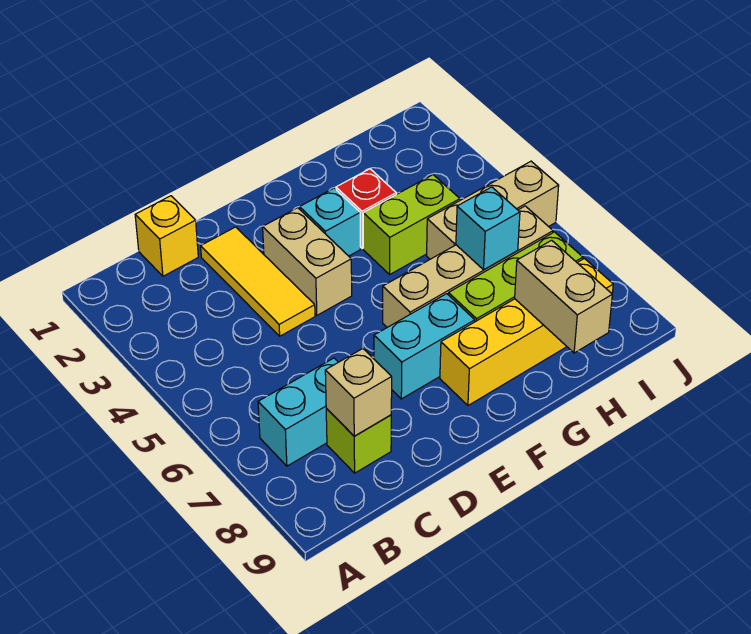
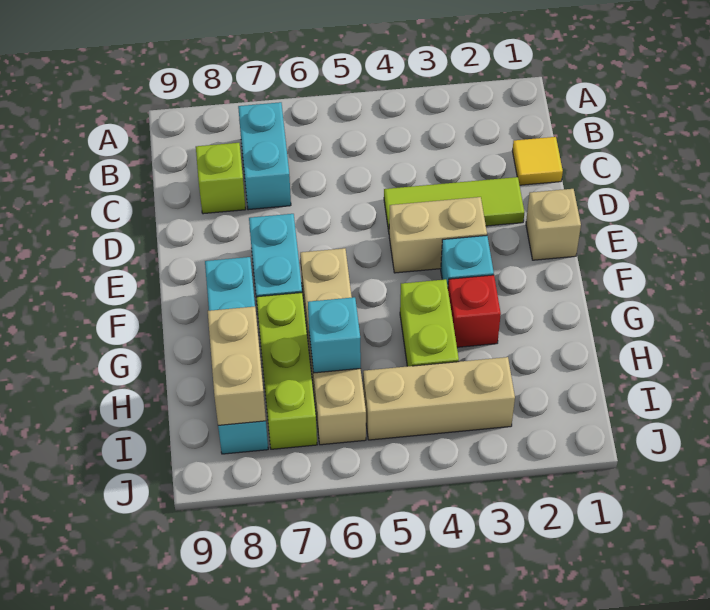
yellow brick C1 level 1 -> yellow tile C1 level 1
tan brick C8 level 2 -> tan brick E1 level 1
yellow tile D2:D4 level 1 -> lime tile D2:D4 level 1
yellow brick F8:I8 level 1 -> cyan brick F8:I8 level 1
tan brick H5:J5 level 1 -> tan brick I3:I5 level 1
tan brick H8:H9 level 2 -> tan brick H8:I8 level 2

